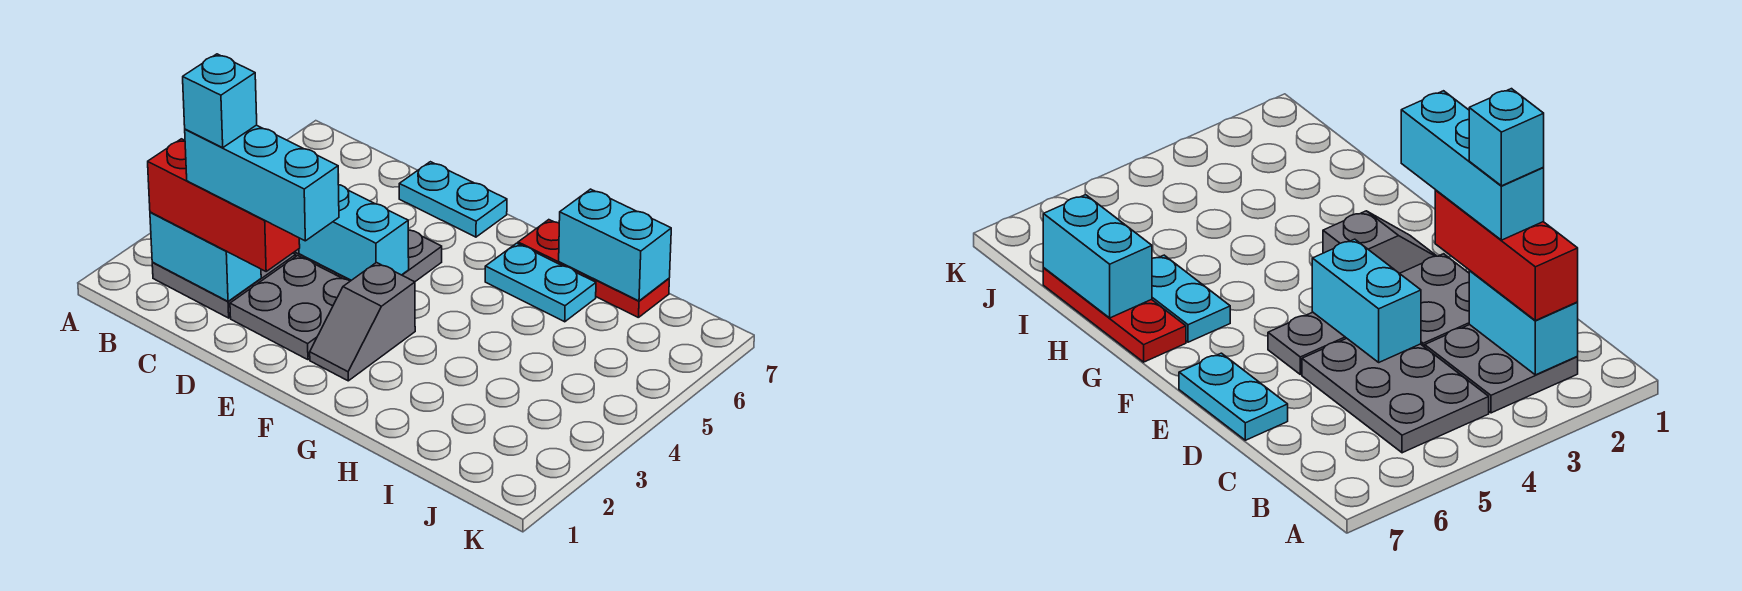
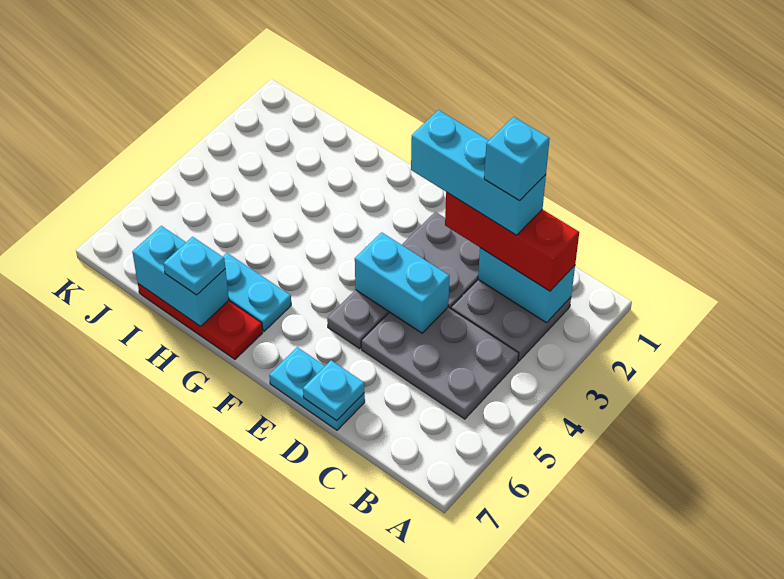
none -> cyan plate D7 level 2
grey slope F2:F3 level 1 top 3 -> none
none -> cyan plate H7 level 3

